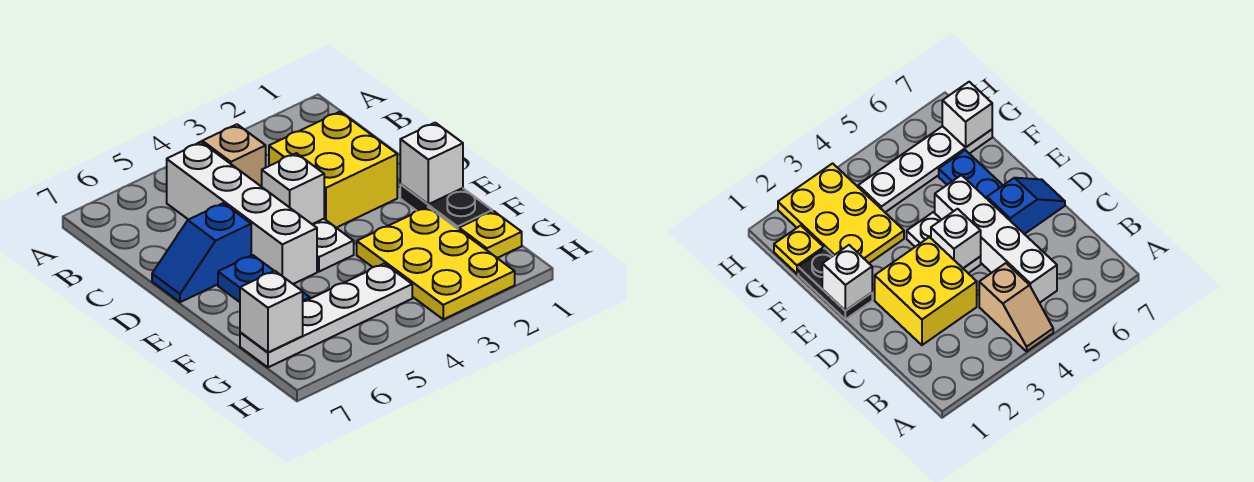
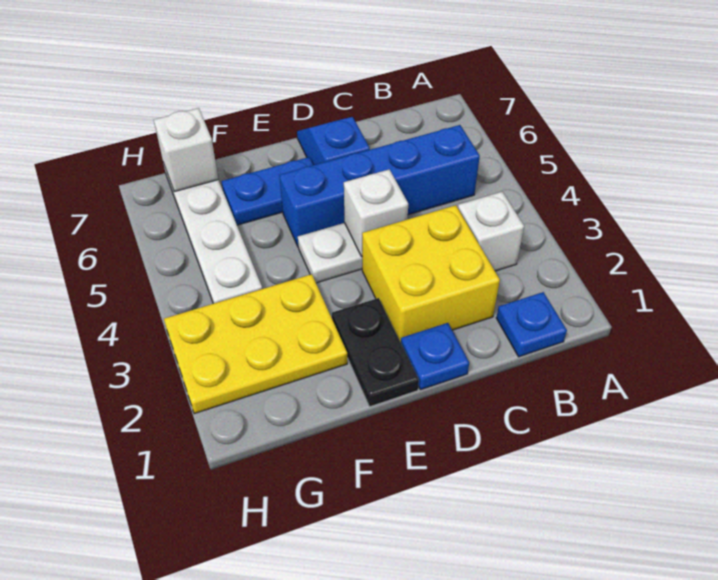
tan slope A4:B4 level 1 top B -> none
none -> blue plate B1 level 1
white brick B5:E5 level 1 -> blue brick B5:E5 level 1
none -> blue plate D1 level 1
black plate E1:F1 level 1 -> black plate E1:E2 level 1
white brick E1 level 2 -> white brick B3 level 1
yellow plate G1 level 1 -> none

